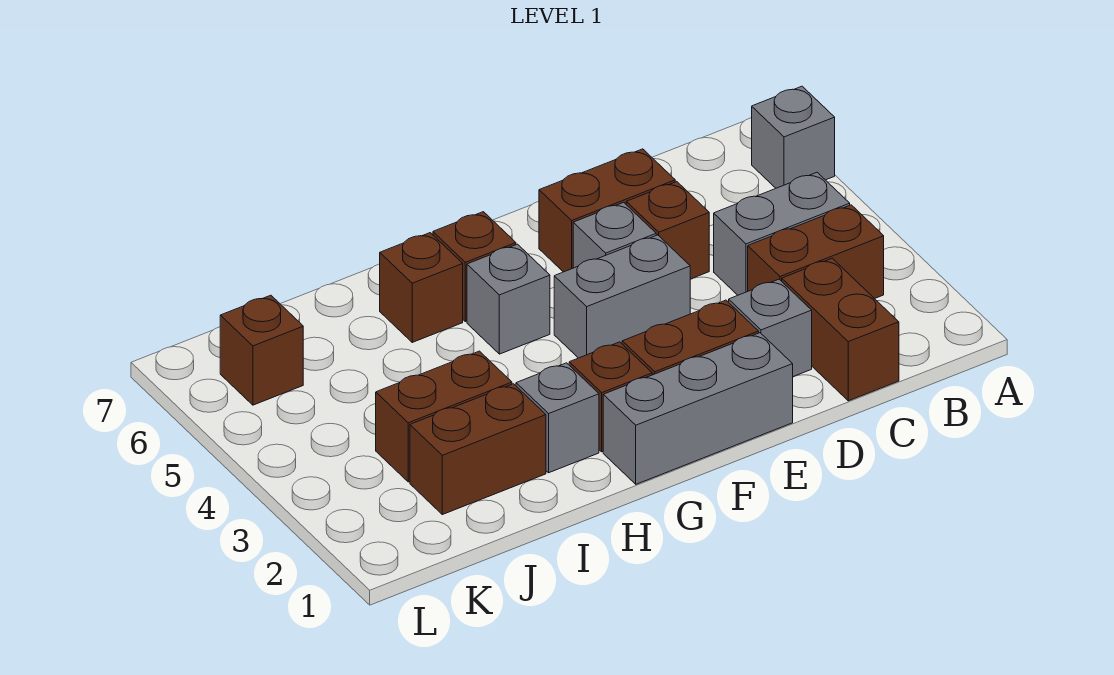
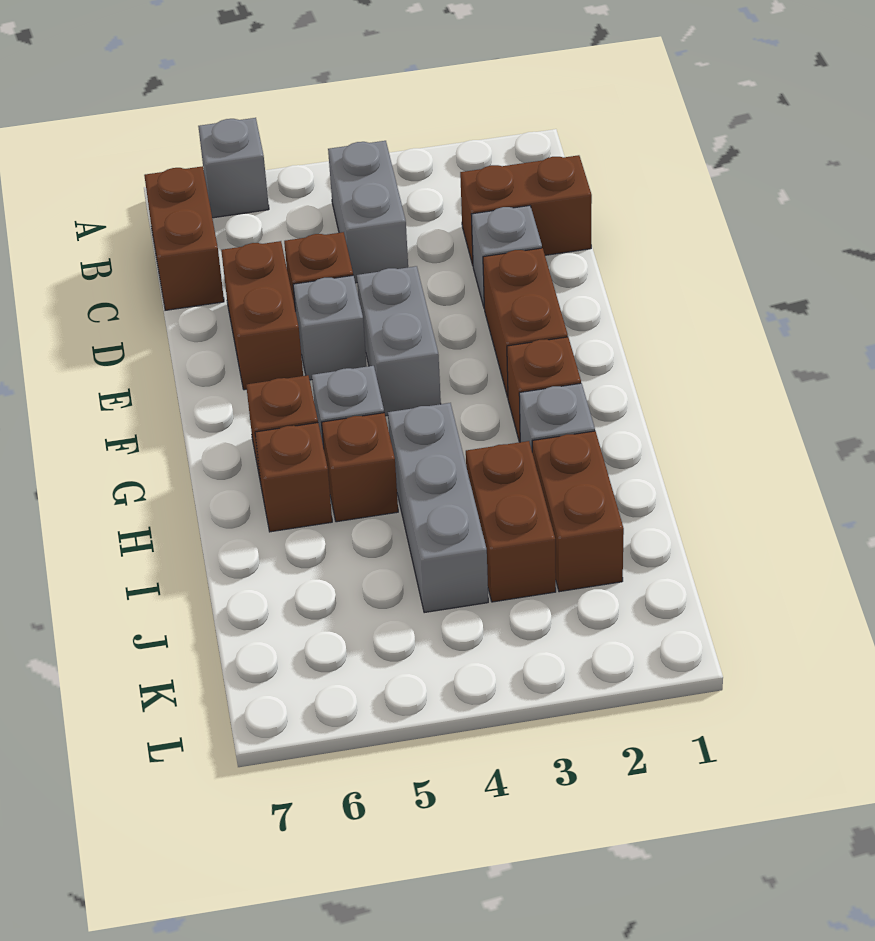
brown brick B3:C3 level 1 -> brown brick B7:C7 level 1
grey brick E1:G1 level 1 -> grey brick H4:J4 level 1
brown brick K6 level 1 -> brown brick H5 level 1

